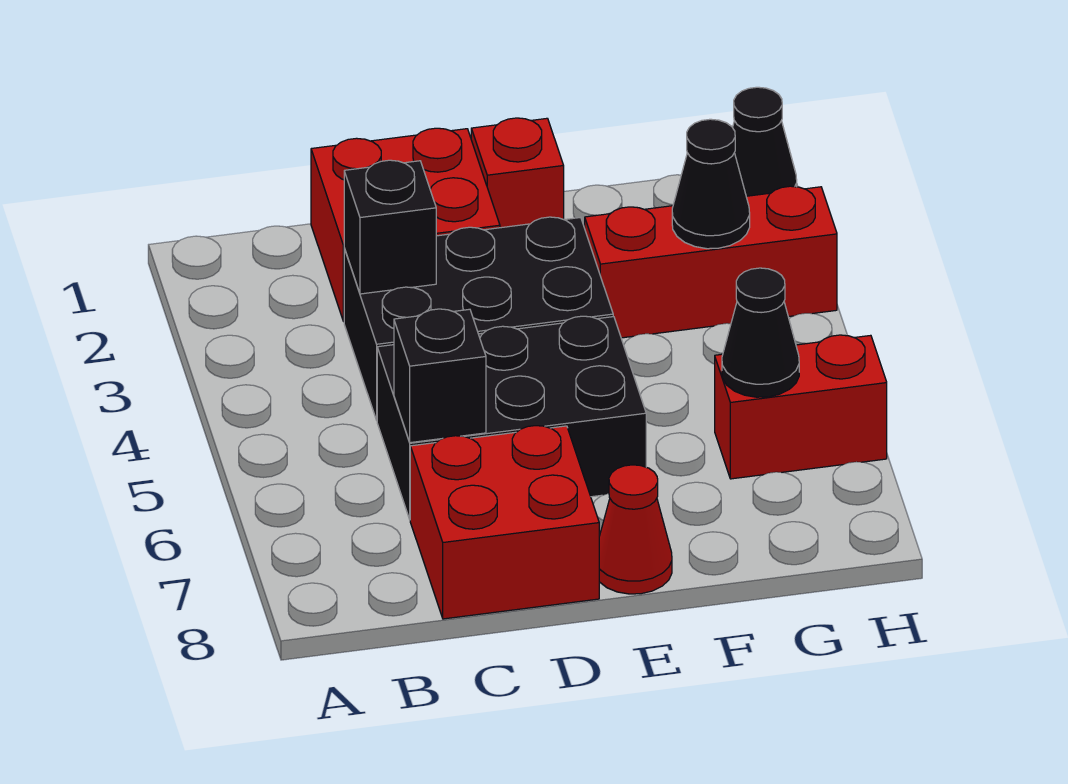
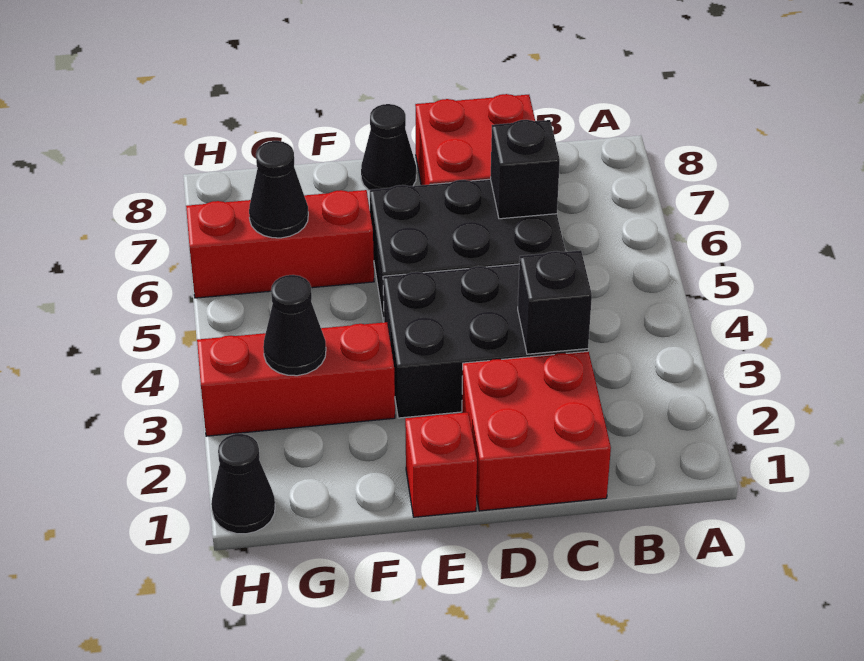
red cone E8 level 1 -> black cone E8 level 1
red brick G6:H6 level 1 -> red brick F6:H6 level 1

